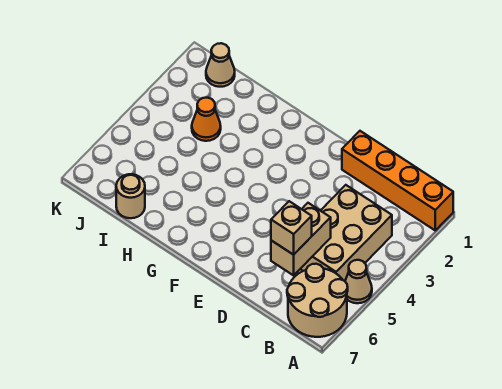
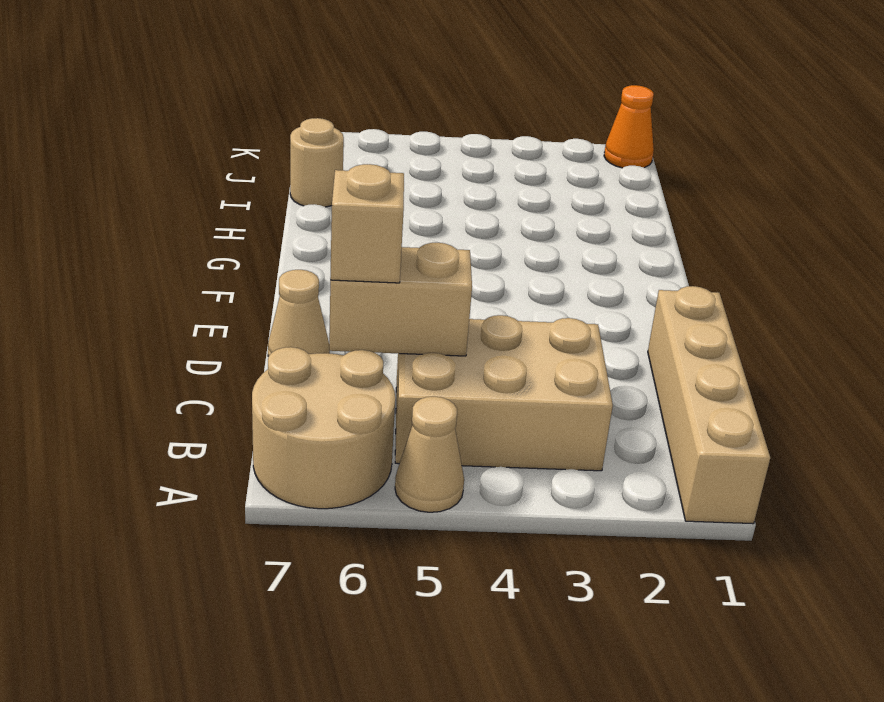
orange brick A1:D1 level 1 -> tan brick A1:D1 level 1
orange cone I3 level 1 -> orange cone K1 level 1
tan cone J1 level 1 -> tan cone D7 level 1

